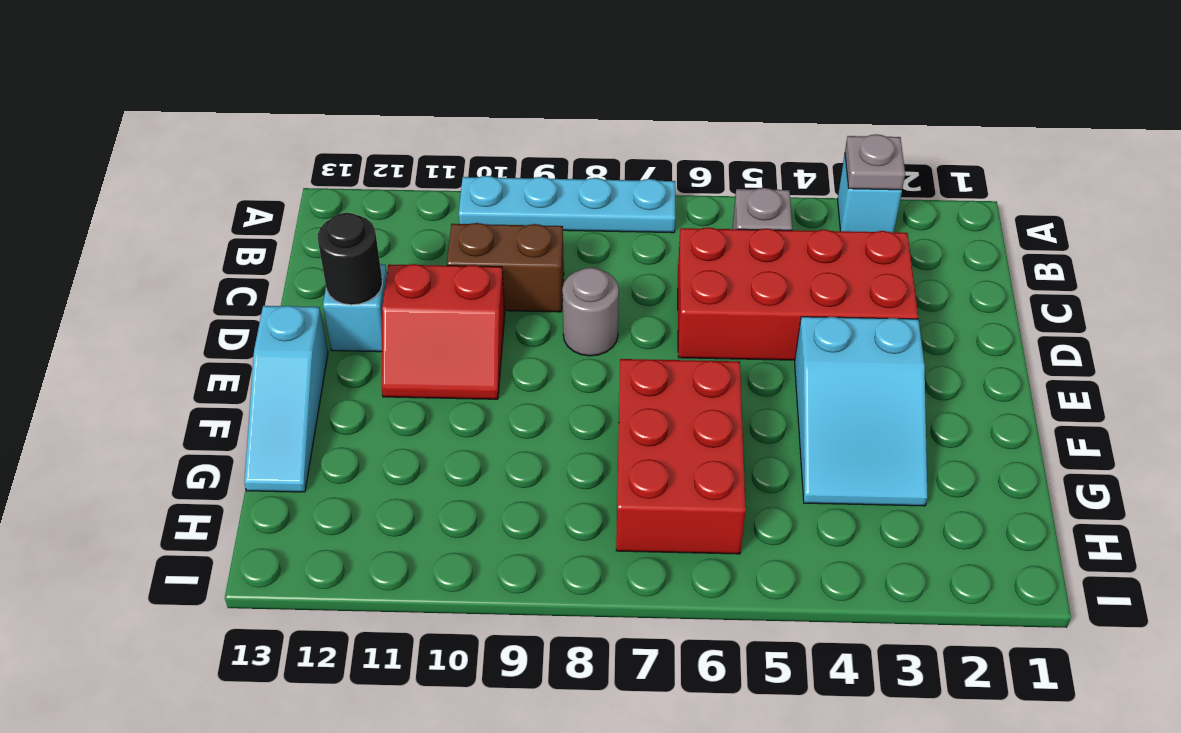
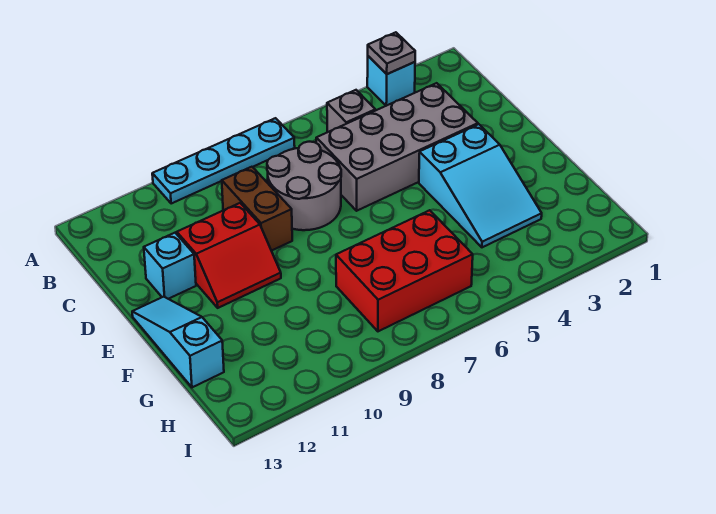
red brick C3:D6 level 1 -> grey brick C3:D6 level 1
brown brick C9:C10 level 1 -> brown brick C9:D9 level 1
grey round brick D8 level 1 -> grey round brick C7:D8 level 1
black round brick D12 level 2 -> none
cyan slope E13:G13 level 1 top E -> cyan slope E13:G13 level 1 top G
red brick F6:H7 level 1 -> red brick G6:H8 level 1

